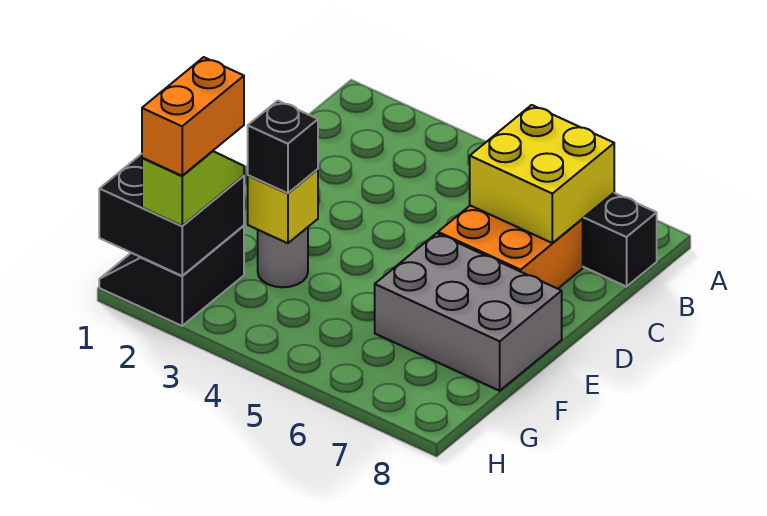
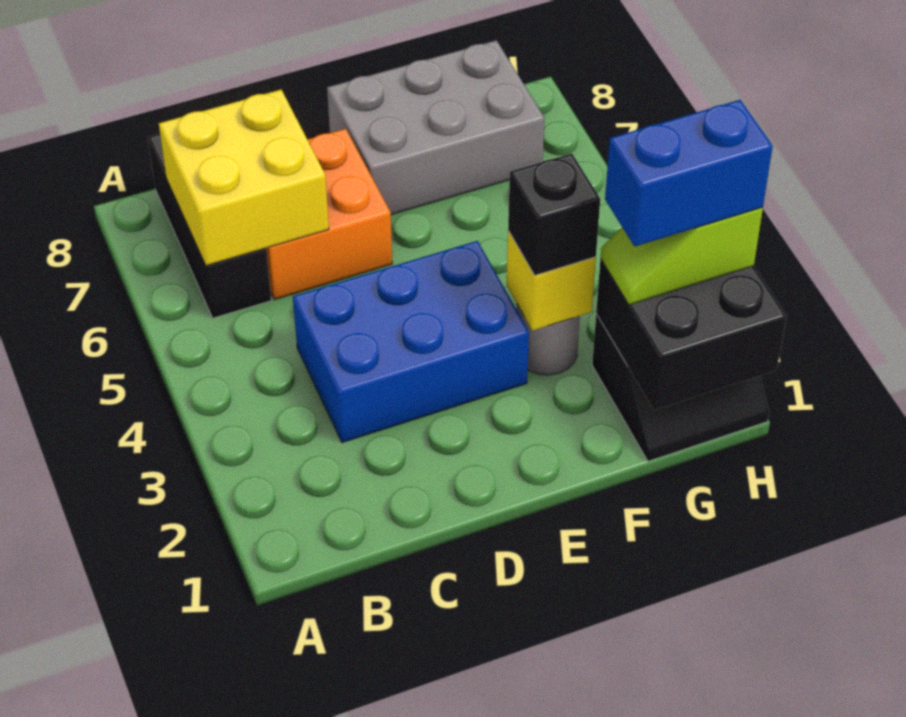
none -> blue brick C3:E4 level 1
grey brick E6:F8 level 1 -> grey brick E7:G8 level 1
orange brick G2:H2 level 4 -> blue brick G2:H2 level 4

